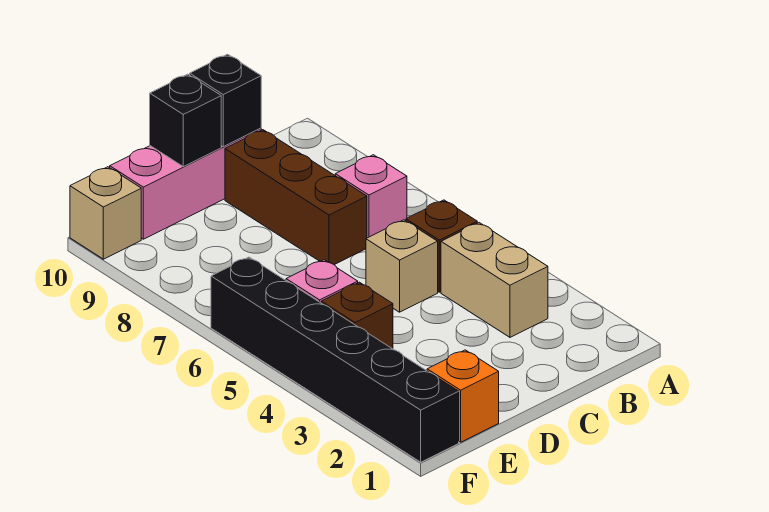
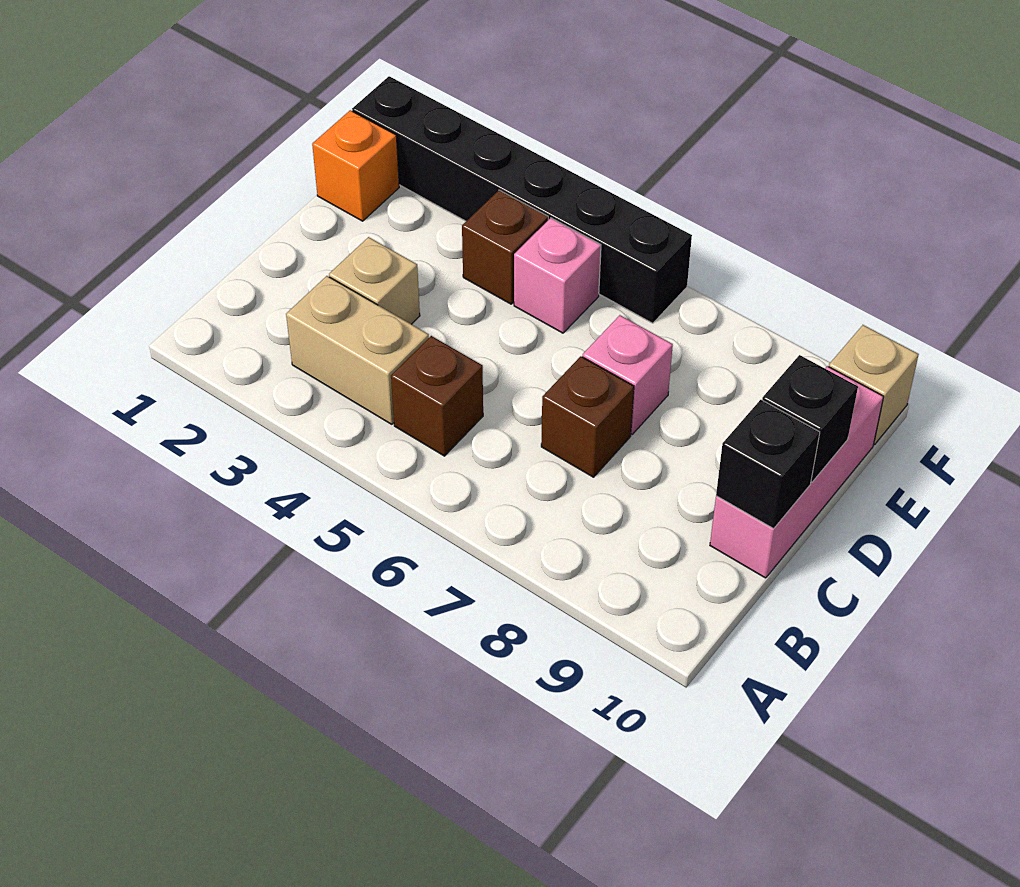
pink brick B7 level 1 -> pink brick D7 level 1
tan brick C5 level 1 -> tan brick C3 level 1
brown brick C7:C9 level 1 -> brown brick C7 level 1

